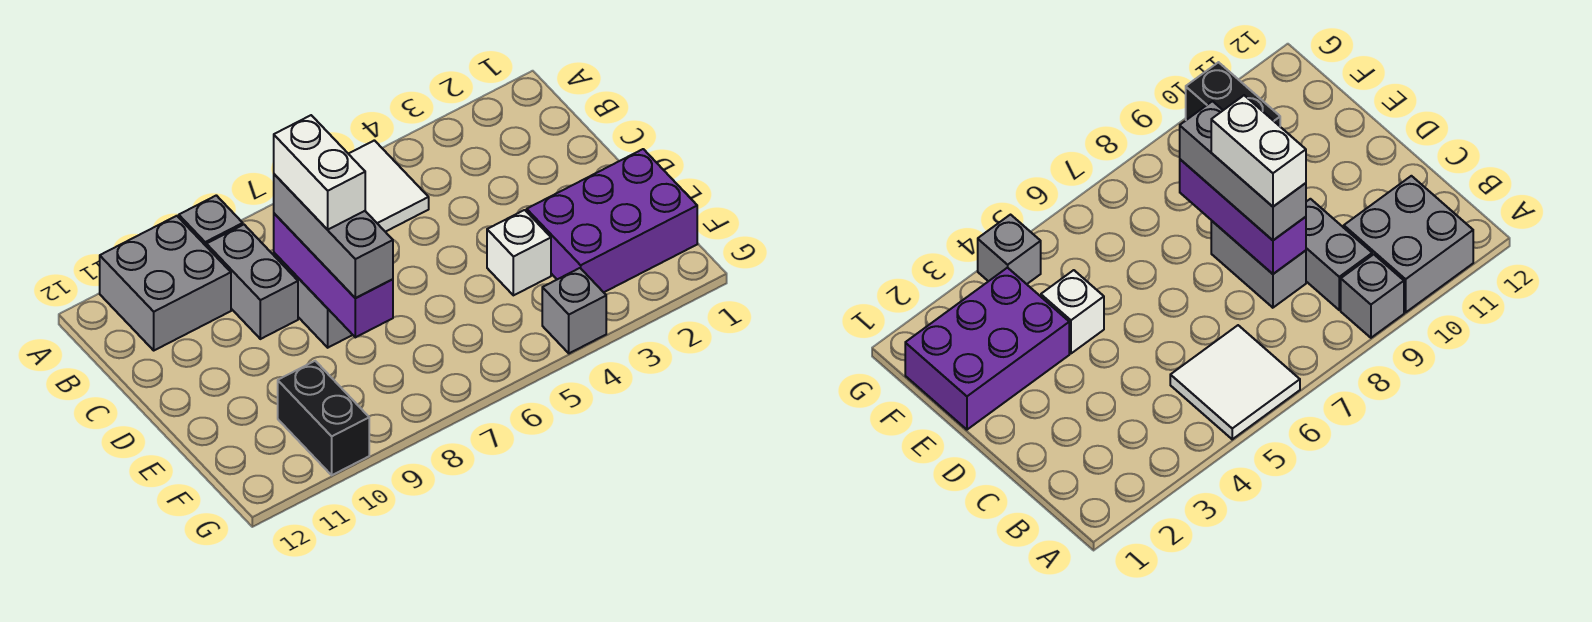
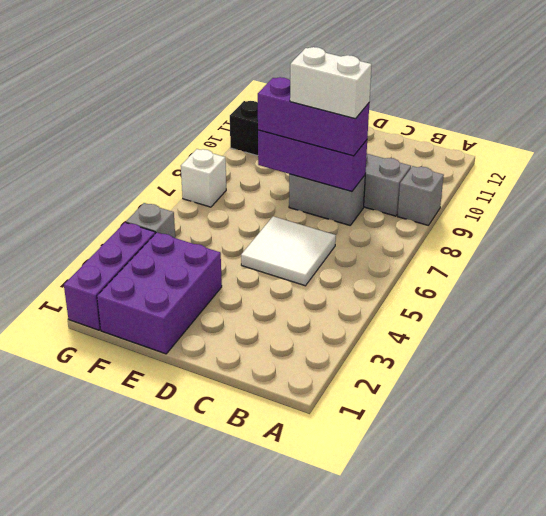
white tile A5:B6 level 1 -> white tile C5:D6 level 1
grey brick A10:B11 level 1 -> none
grey brick C8:E8 level 3 -> purple brick C8:E8 level 3
white brick E4 level 1 -> white brick G7 level 1
none -> purple brick G1:G3 level 1

